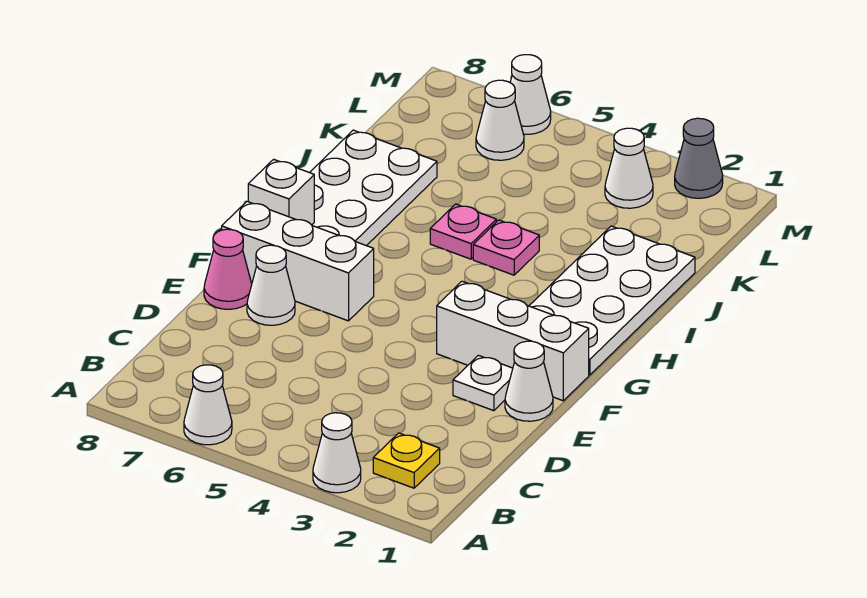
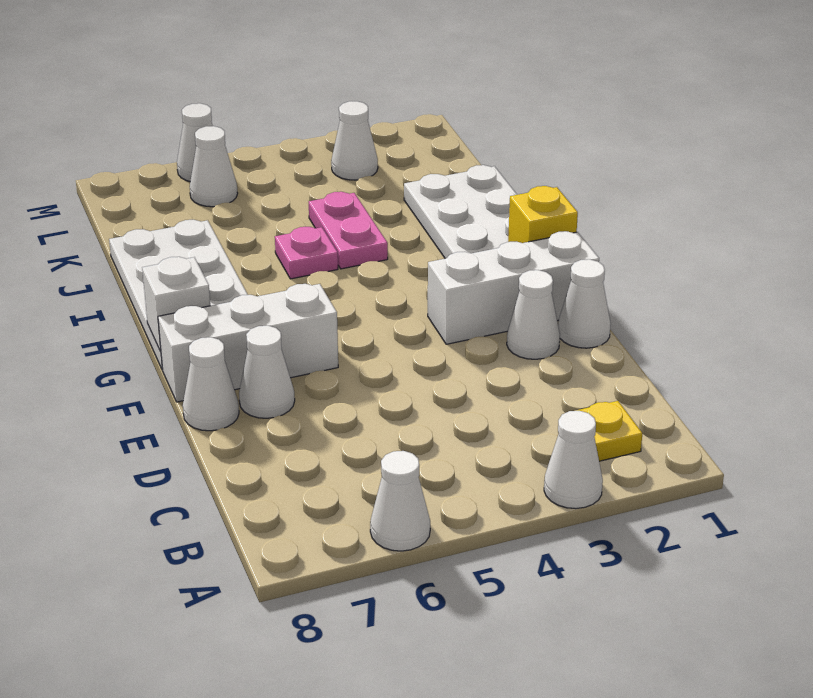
white plate E2 level 1 -> white cone E2 level 1
pink cone E8 level 1 -> white cone E8 level 1
none -> yellow brick G1 level 2
pink plate I4 level 1 -> pink plate I4:J4 level 1
grey cone M2 level 1 -> none

